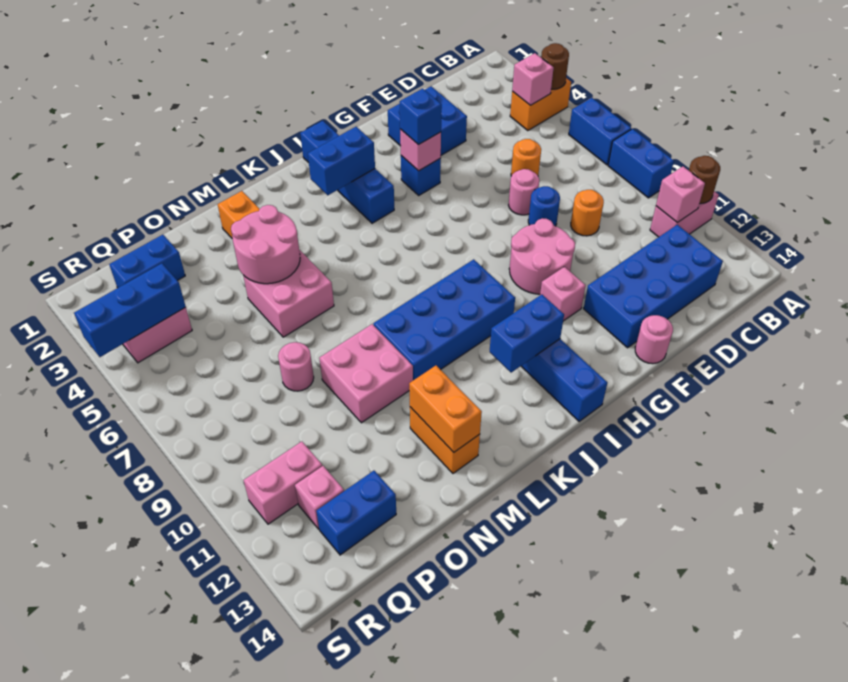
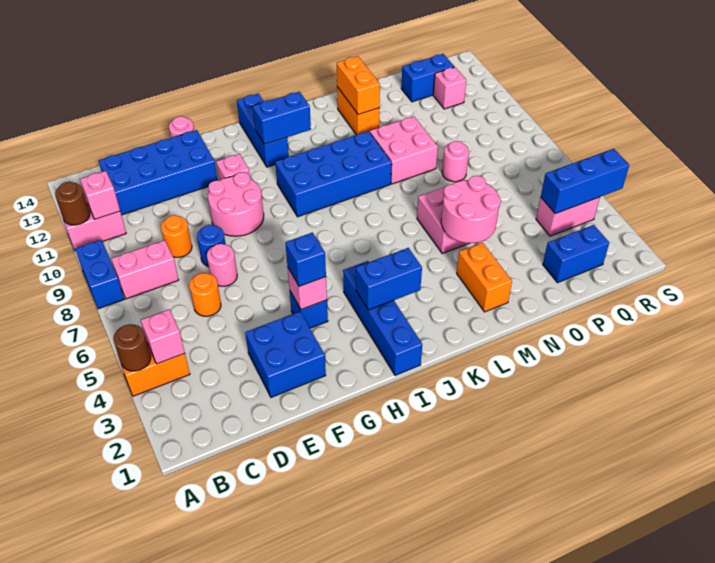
blue brick A6:A7 level 1 -> none
pink brick Q11:R11 level 1 -> pink brick B8:C8 level 1

